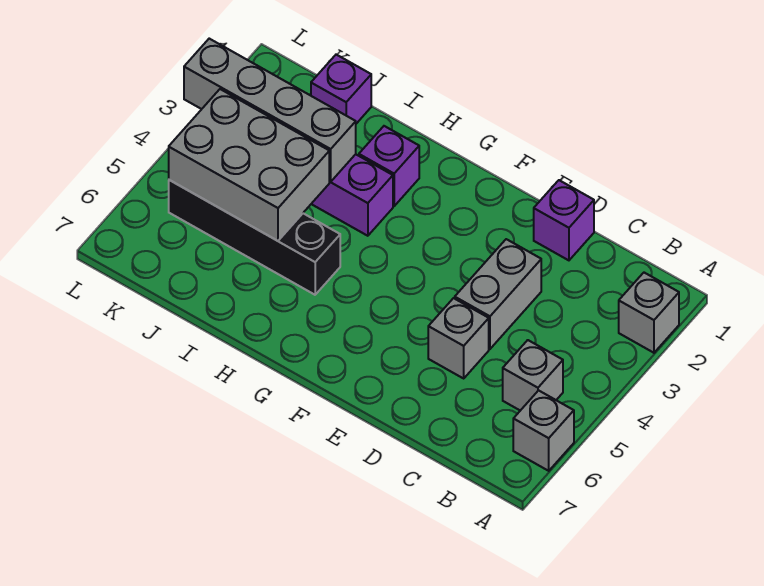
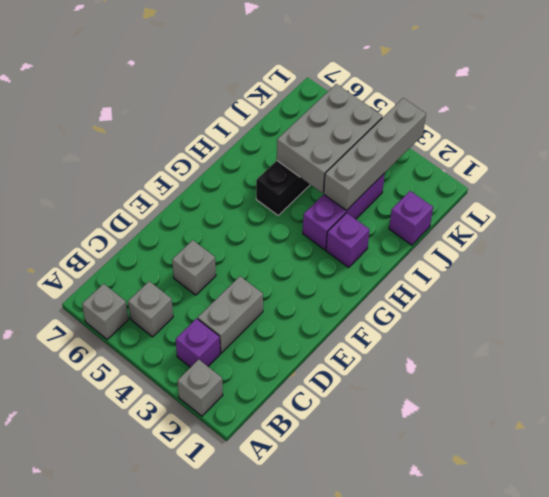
purple brick D1 level 1 -> purple brick B3 level 1
grey brick D3:D4 level 1 -> grey brick C3:D3 level 1

